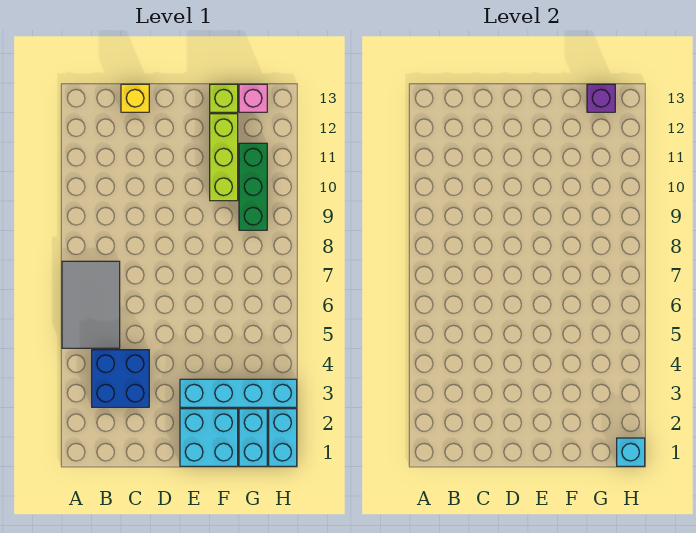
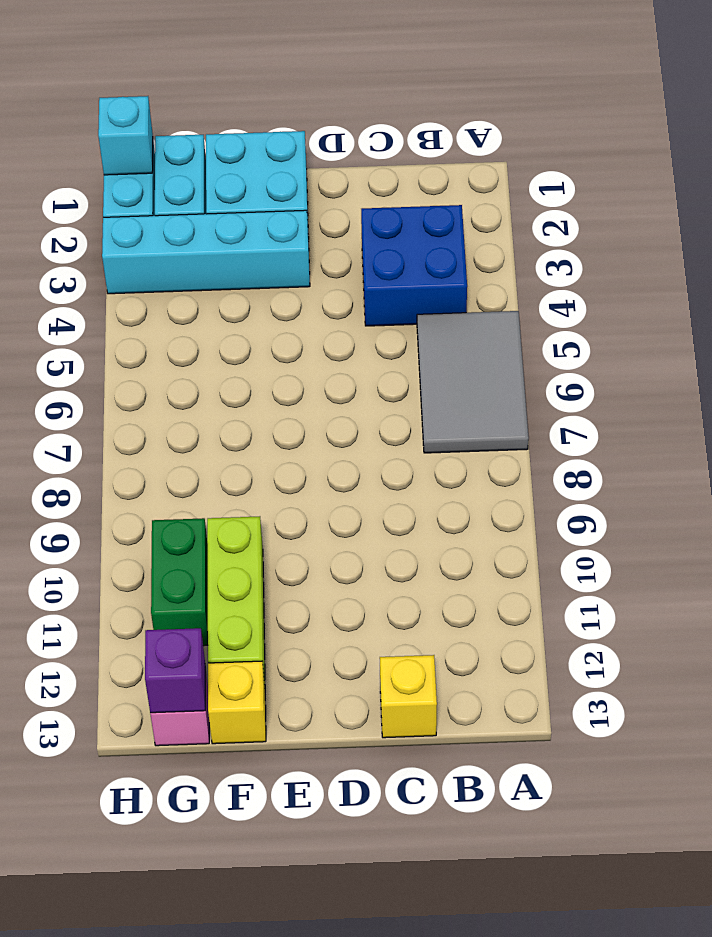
lime brick F13 level 1 -> yellow brick F13 level 1
green brick G9:G11 level 1 -> green brick G10:G11 level 1

